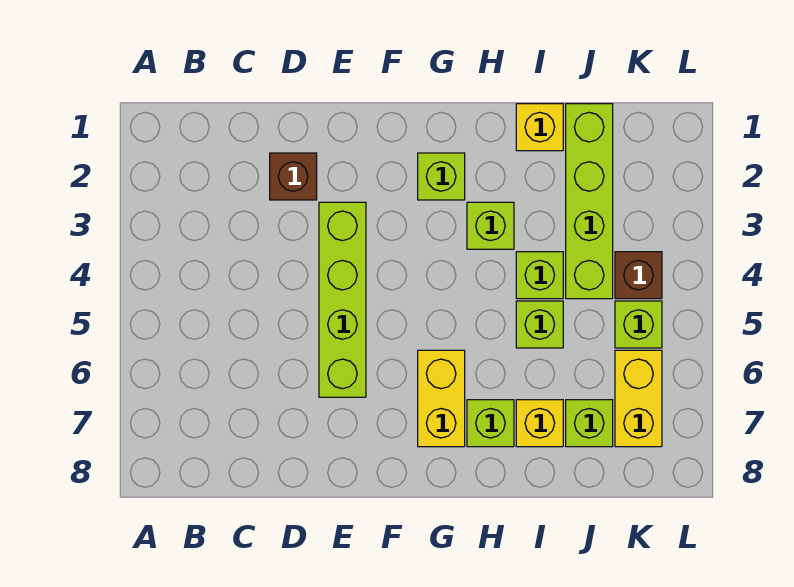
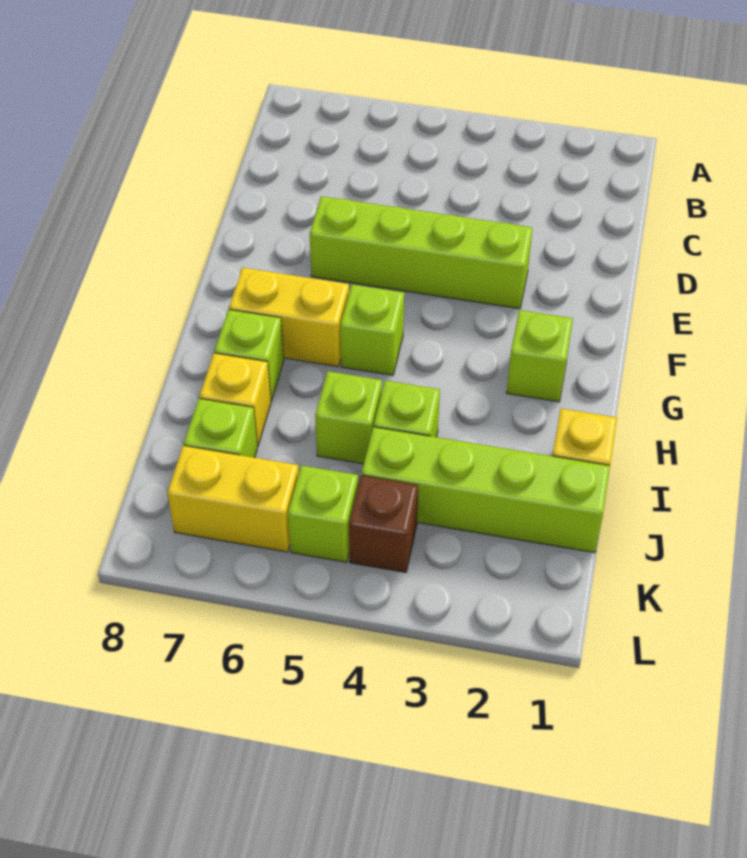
brown brick D2 level 1 -> none
lime brick H3 level 1 -> lime brick G5 level 1

